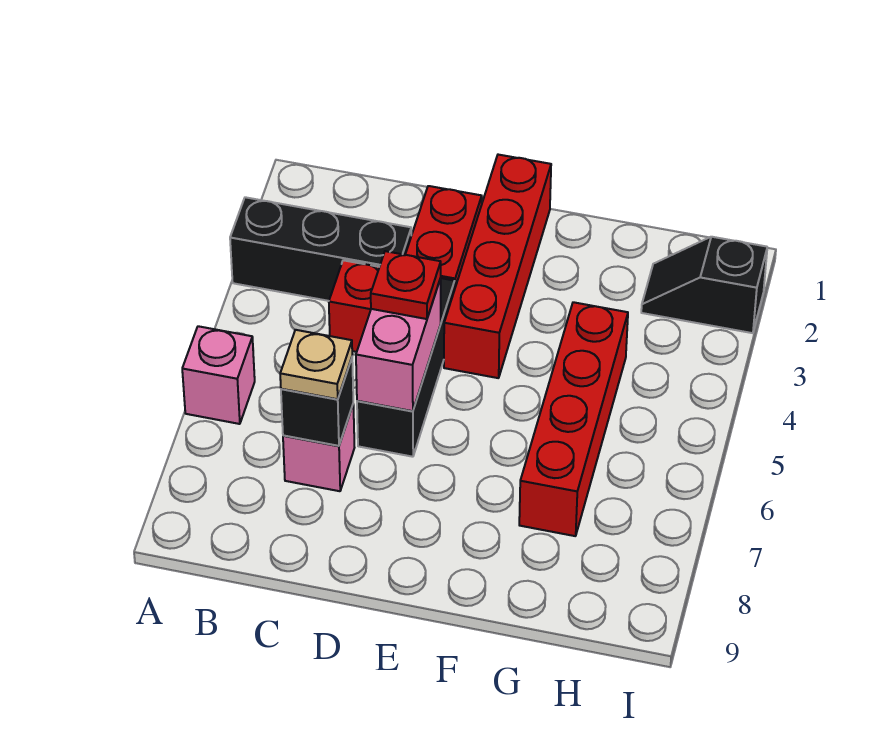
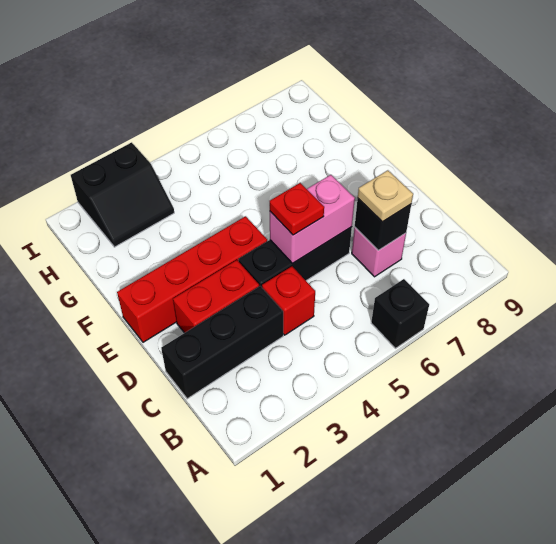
black brick A3:C3 level 1 -> black brick C1:C3 level 1
pink brick A6 level 1 -> black brick A6 level 1
red brick G4:G7 level 1 -> none
black slope H2:I2 level 1 top I -> black slope H2:I3 level 1 top I

